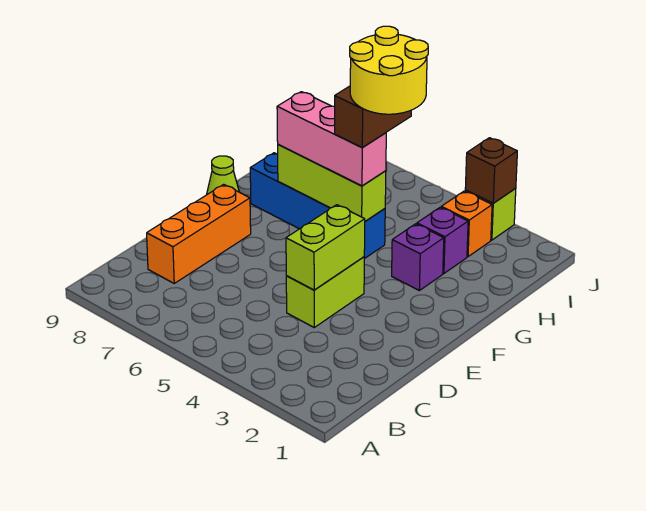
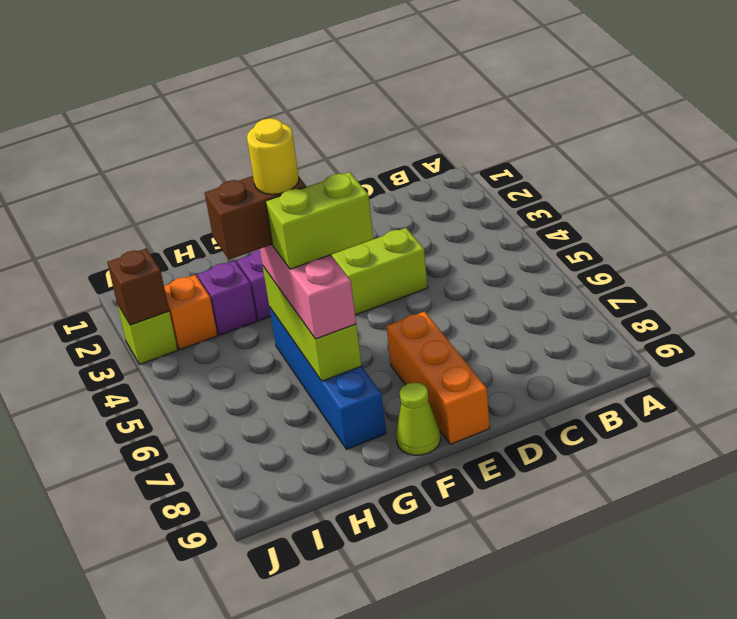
orange brick C8:E8 level 1 -> orange brick E7:E9 level 1
lime brick D4:E4 level 2 -> lime brick F6:G6 level 4
yellow round brick G4:H5 level 5 -> yellow round brick G5 level 5

